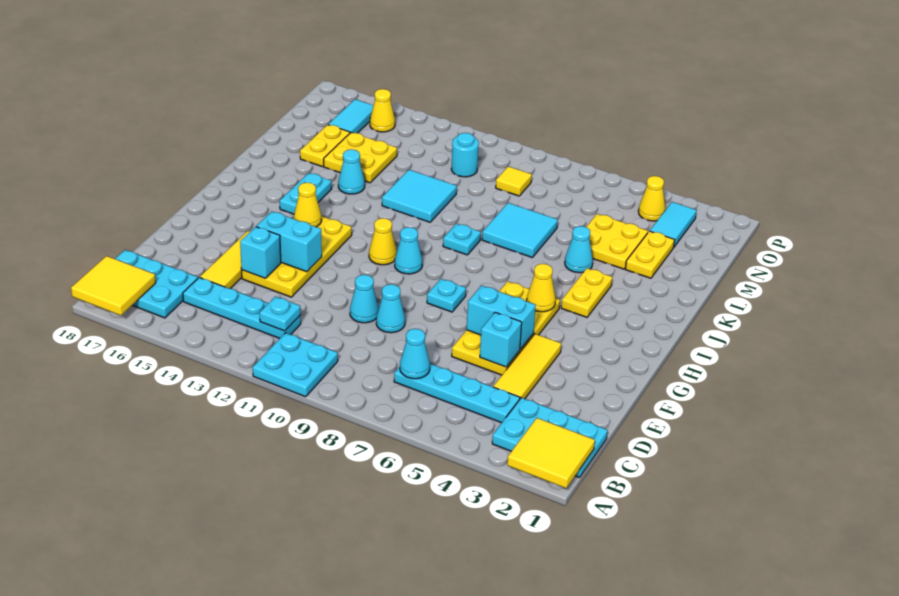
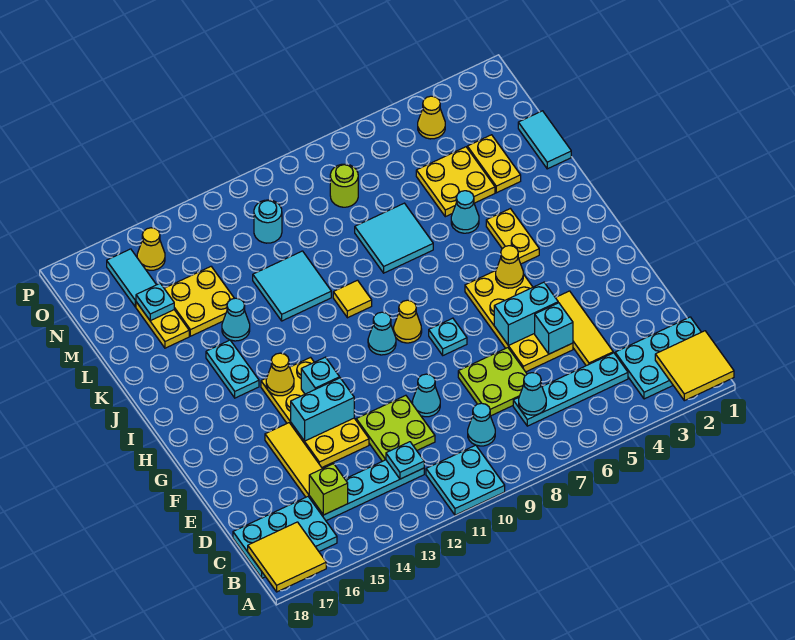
none -> lime brick C15 level 2
none -> lime plate D7:E8 level 1
none -> lime plate D11:E12 level 1
cyan cone E9 level 1 -> cyan cone C9 level 1
cyan brick E14 level 2 -> cyan brick G13 level 2
yellow cone H11 level 1 -> yellow cone H9 level 1
cyan plate J9 level 1 -> cyan plate M16 level 2
cyan tile N3:O3 level 1 -> cyan tile L1:M1 level 1
none -> lime round brick N8 level 1
yellow tile N9 level 1 -> yellow tile J10 level 1

